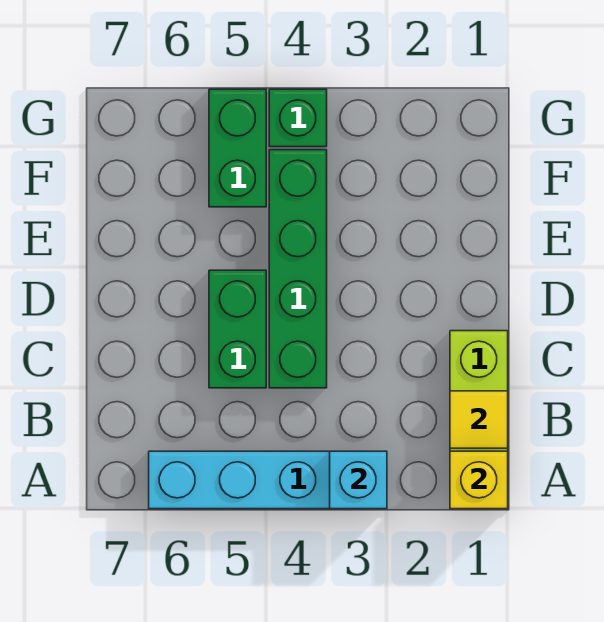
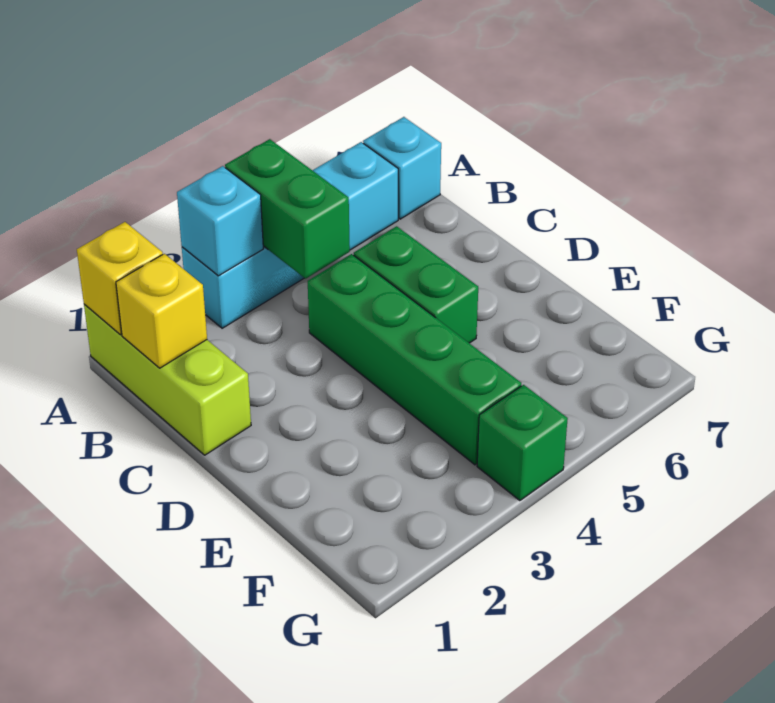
none -> cyan brick A7 level 1
yellow tile B1 level 2 -> yellow brick B1 level 2
green brick F5:G5 level 1 -> green brick A4:B4 level 2

